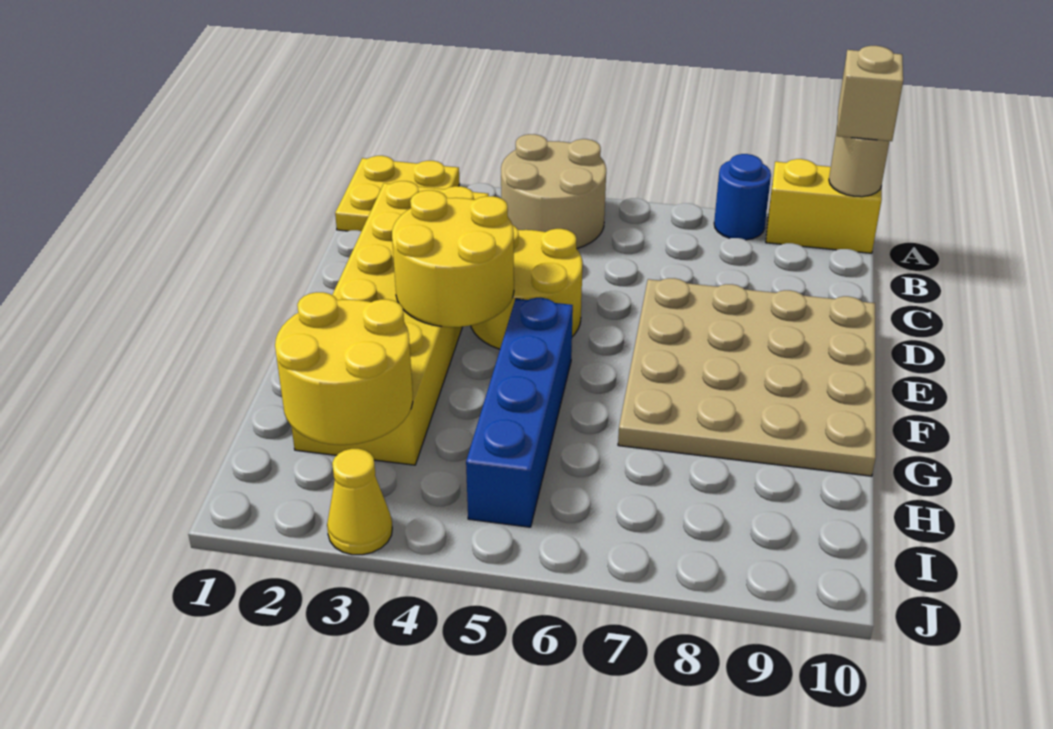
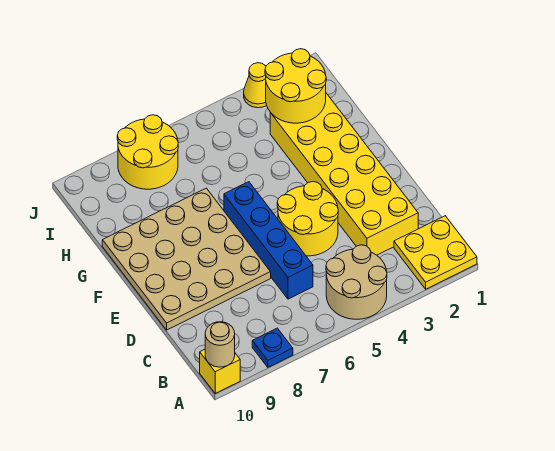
blue round brick A8 level 1 -> blue plate A8 level 1
yellow brick A9:A10 level 1 -> yellow brick A10 level 1
tan brick A10 level 3 -> none
yellow round brick E3:F4 level 2 -> yellow round brick I7:J8 level 1
blue brick F5:I5 level 1 -> blue brick C6:F6 level 1

